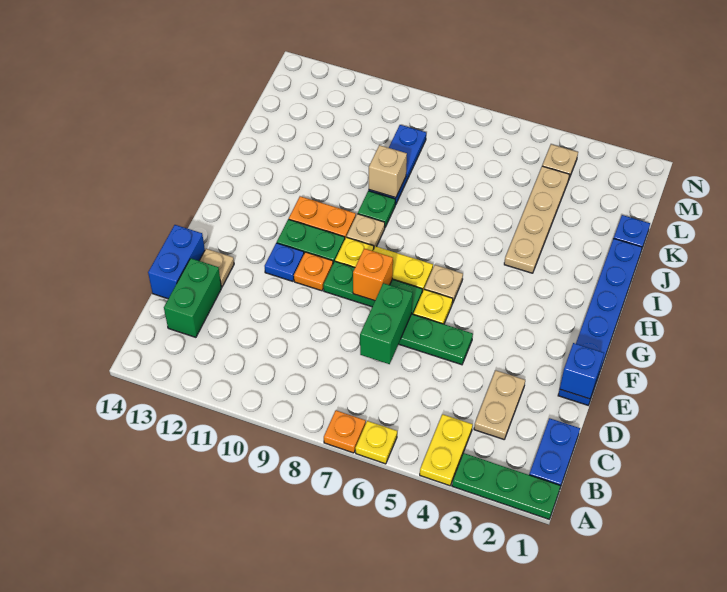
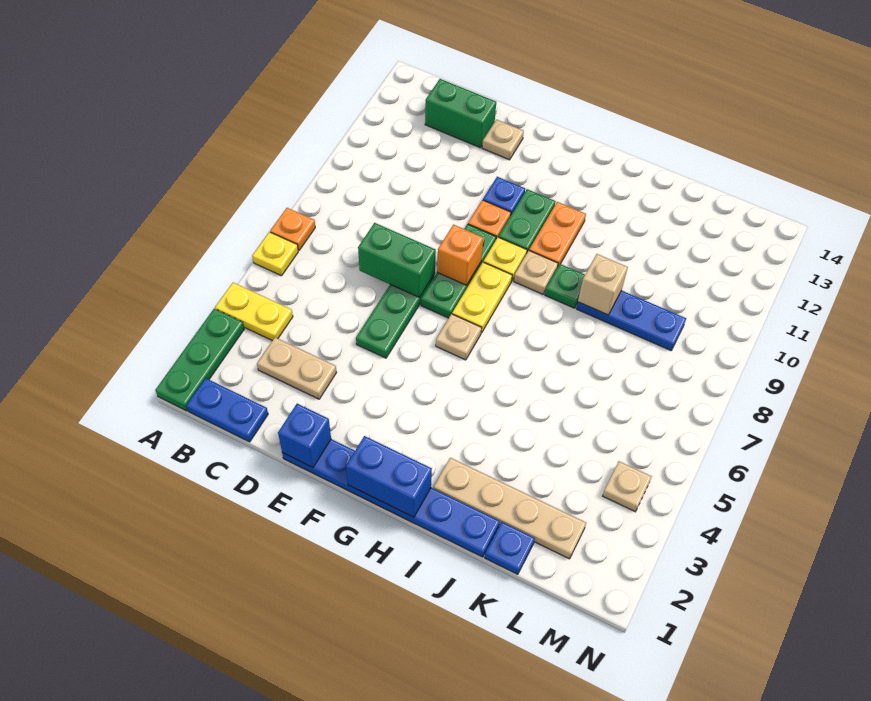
blue brick D14:E14 level 1 -> blue brick G1:H1 level 2
yellow plate F6 level 1 -> none
tan plate I4:L4 level 1 -> tan plate I2:L2 level 1

